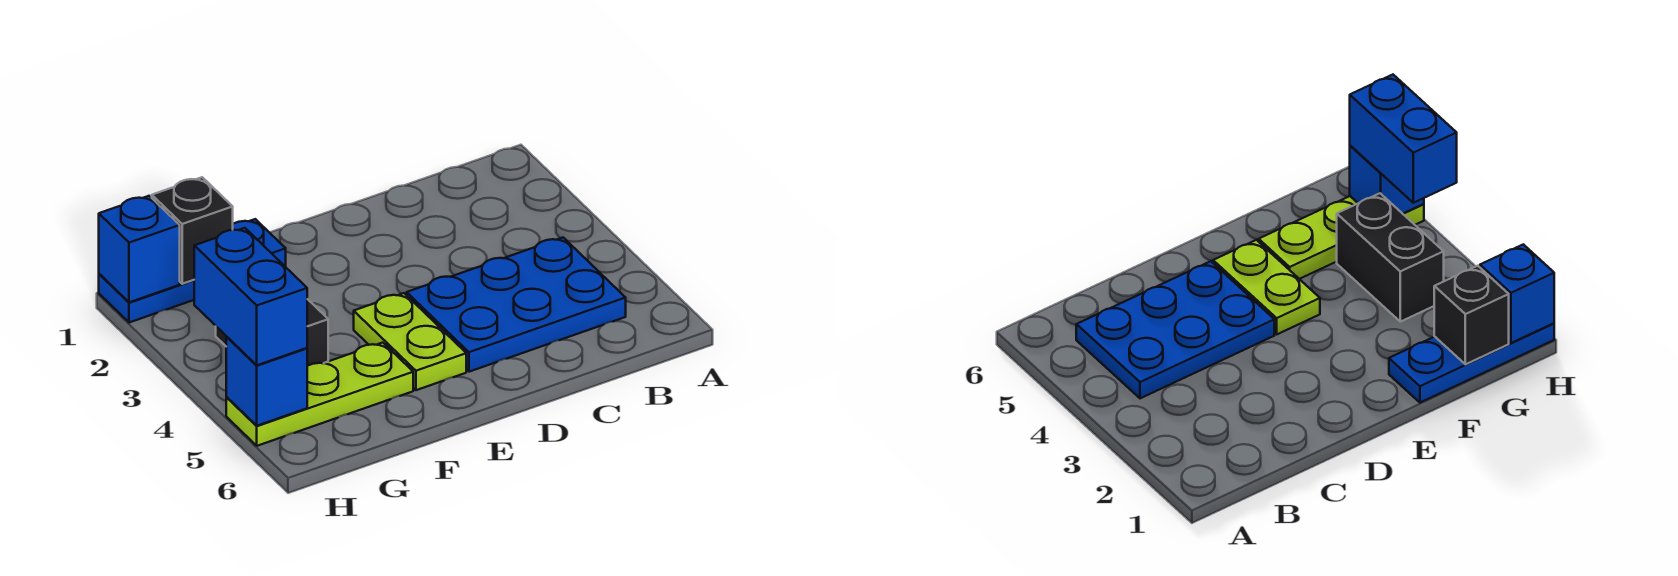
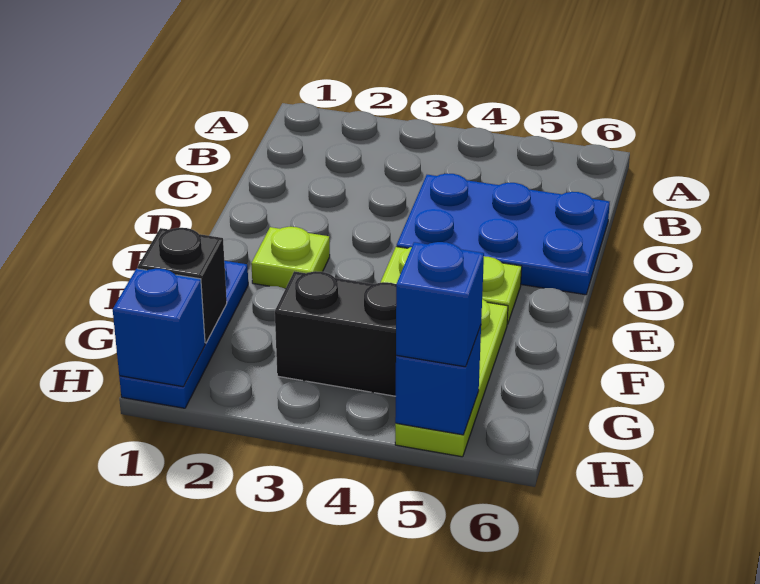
blue plate B4:D5 level 1 -> blue plate C4:D6 level 1
none -> lime plate E2 level 1
blue brick H4:H5 level 3 -> blue brick H5 level 3

